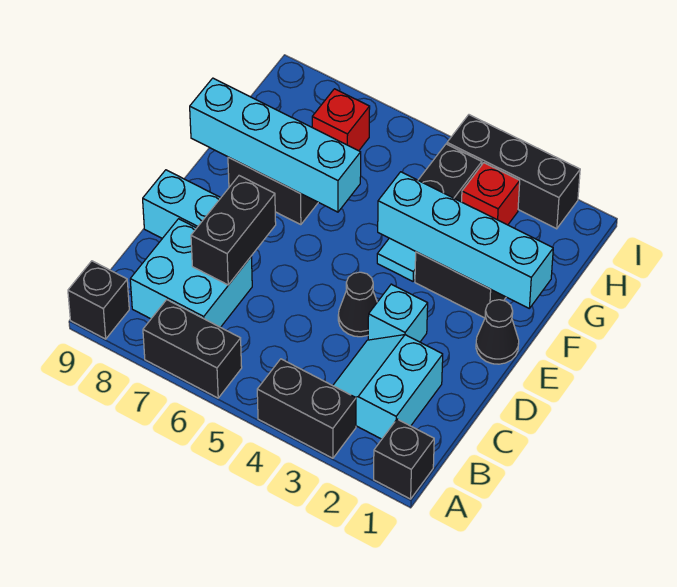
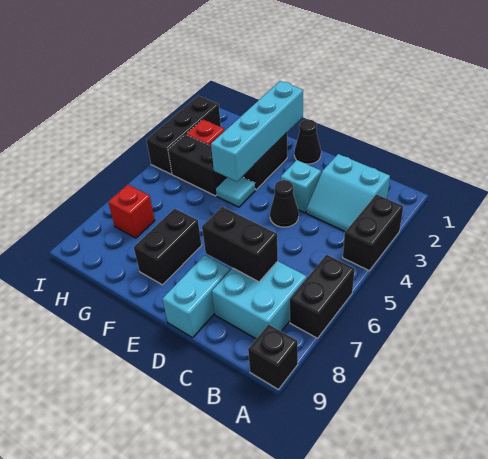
black brick A1 level 1 -> none
cyan brick F6:F9 level 2 -> none

